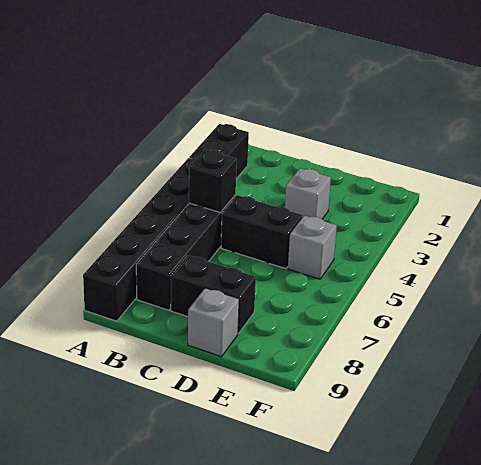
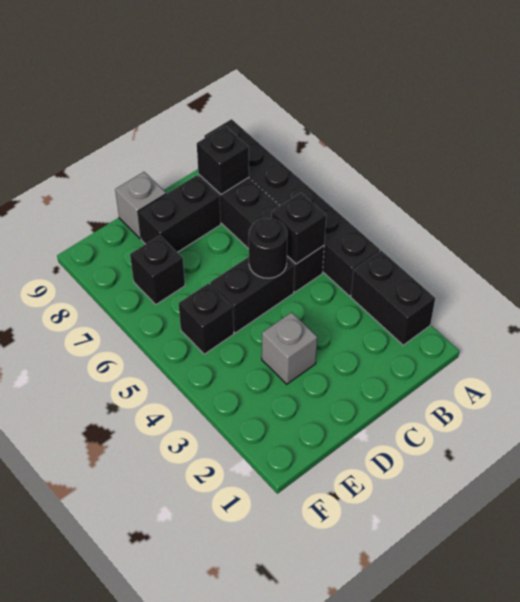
none -> black brick B8 level 2
none -> black round brick C5 level 2
grey brick E5 level 1 -> black brick E5 level 1
none -> black brick E7 level 1

